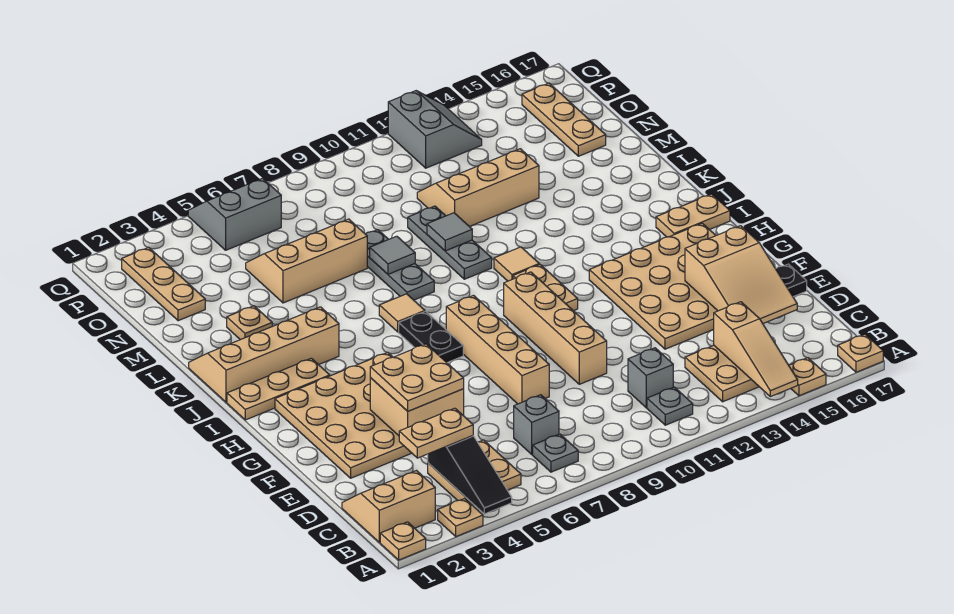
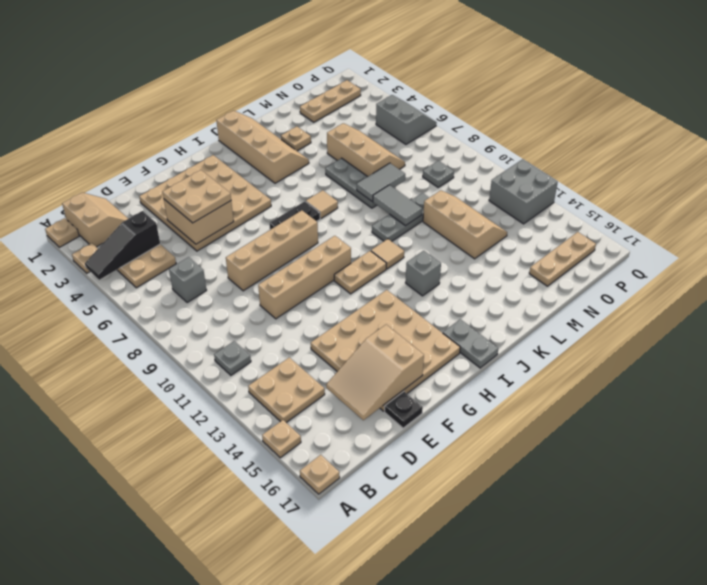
tan slope A14:C14 level 2 top C -> none
grey plate B7 level 1 -> grey plate O9 level 1
tan plate C3:C4 level 3 -> none
grey brick C11 level 1 -> grey brick J13 level 1
tan plate I1:I3 level 1 -> none
tan plate I16:I17 level 1 -> grey plate I16:I17 level 1
grey plate K8:M8 level 1 -> grey plate L6:L8 level 1
grey tile L8 level 2 -> grey tile L8:M8 level 2
grey tile L10 level 2 -> grey tile L9:L10 level 2
grey slope P12:Q13 level 1 top 12 -> grey brick P12:Q13 level 1

